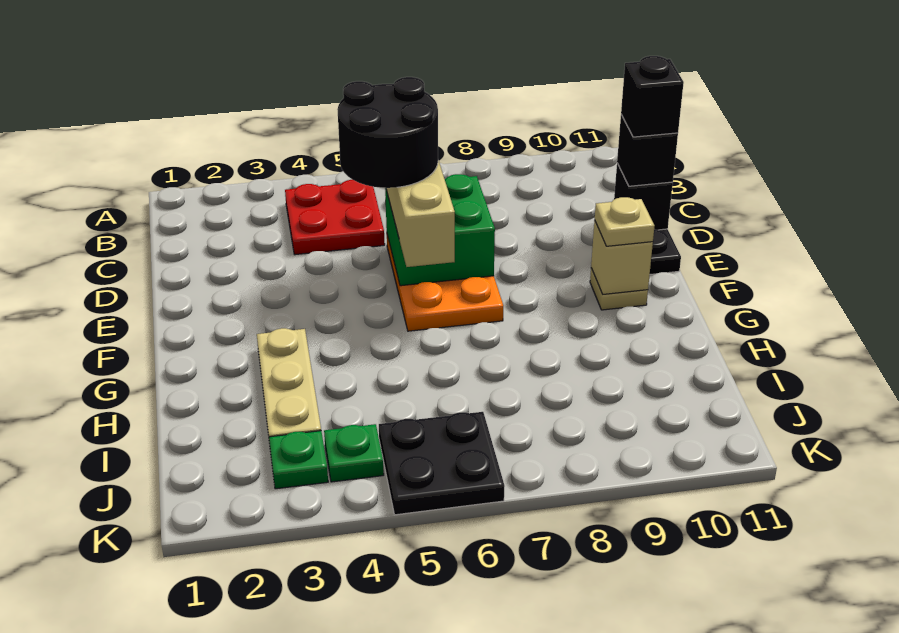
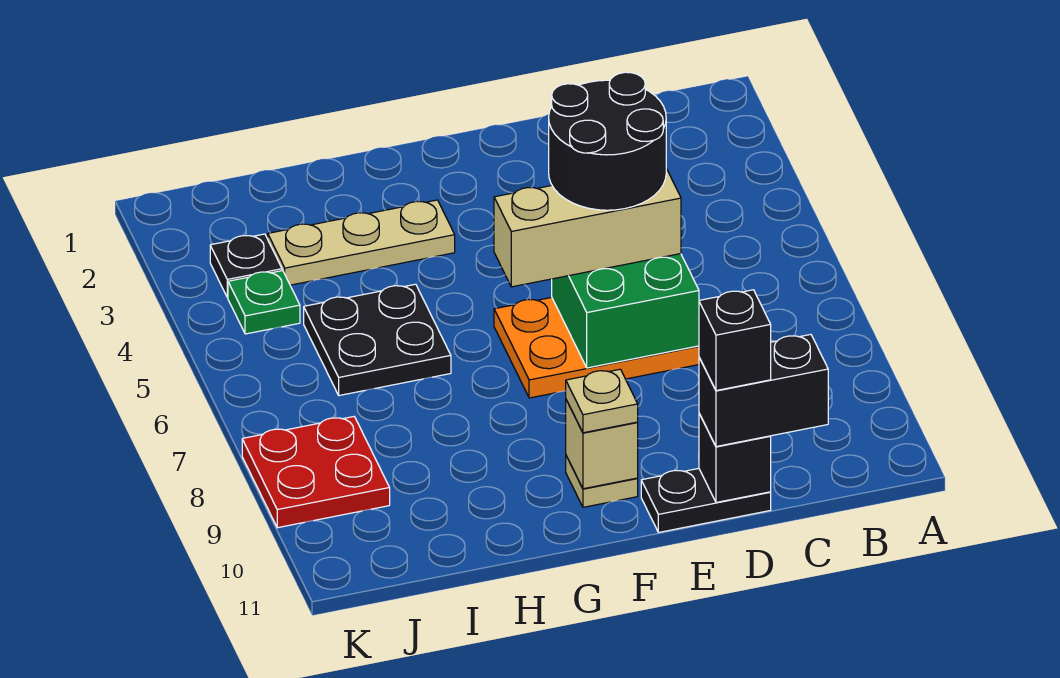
red plate B4:C5 level 1 -> red plate J8:K9 level 1
black brick D11 level 3 -> black brick C11:D11 level 3
green plate J3 level 1 -> black plate J3 level 1
black plate J5:K6 level 1 -> black plate H5:I6 level 1

